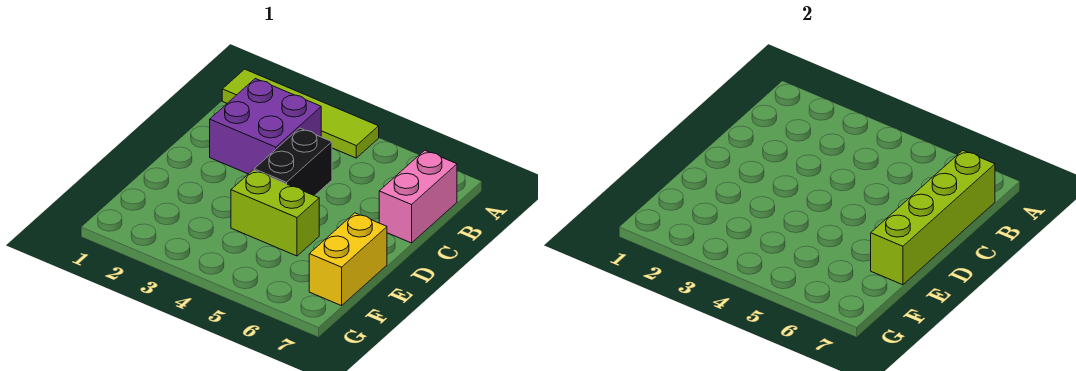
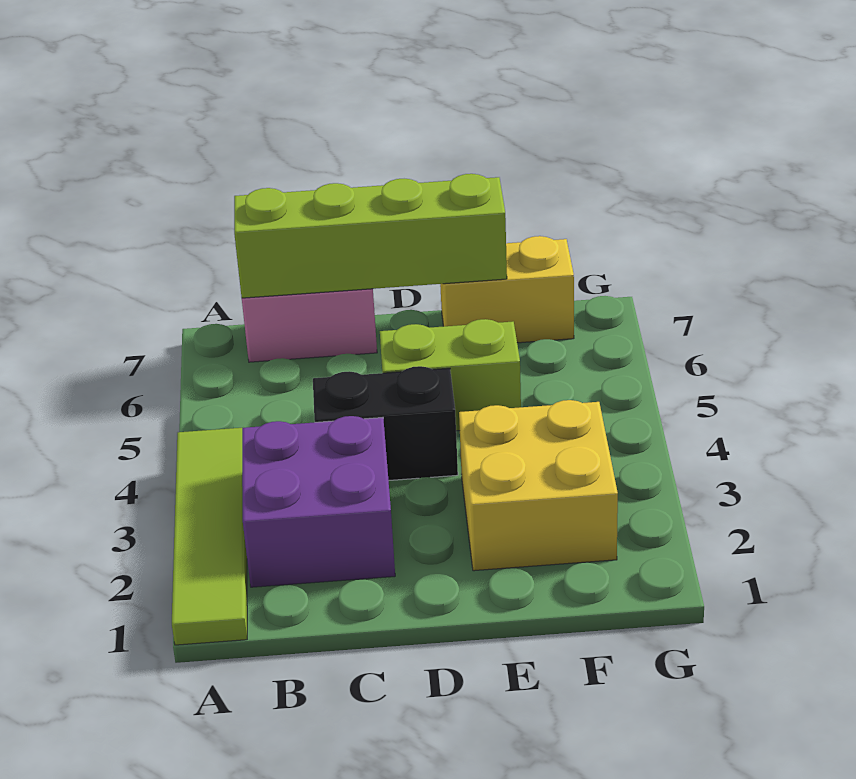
none -> yellow brick E2:F3 level 1
lime brick E4:E5 level 1 -> lime brick D5:E5 level 1

